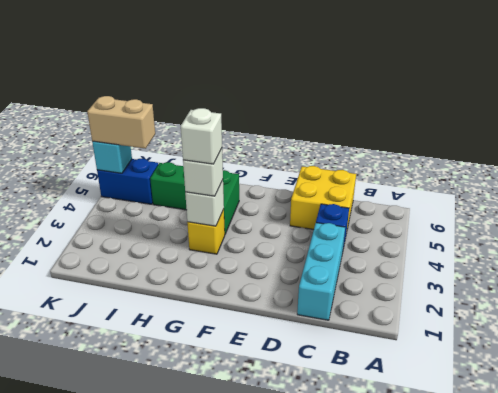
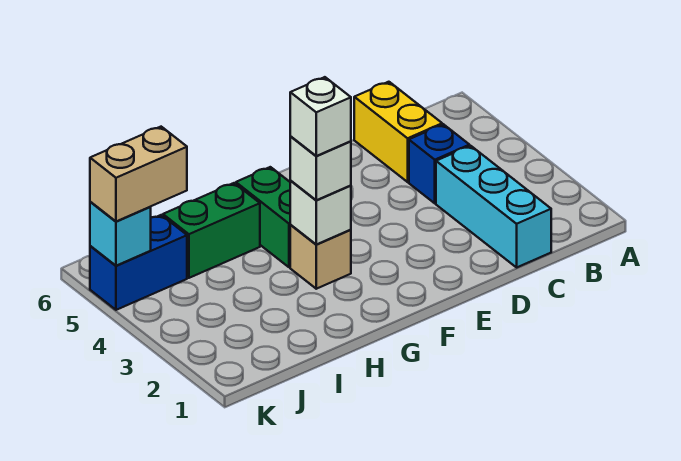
yellow brick C5:D6 level 1 -> yellow brick C5:C6 level 1
yellow brick G3 level 1 -> tan brick G3 level 1

